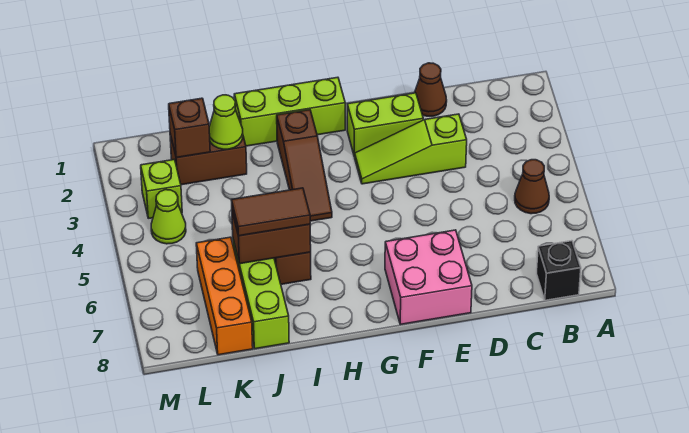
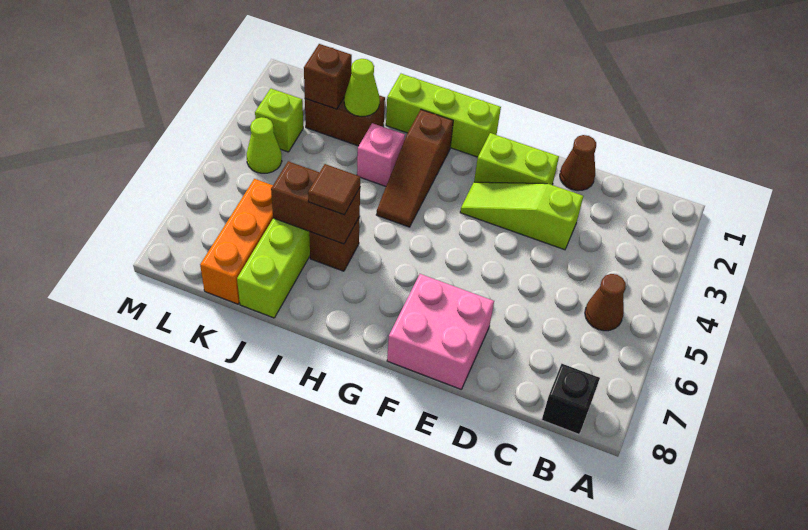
none -> pink brick I3 level 1
brown tile I6:J6 level 3 -> brown tile I6 level 3

